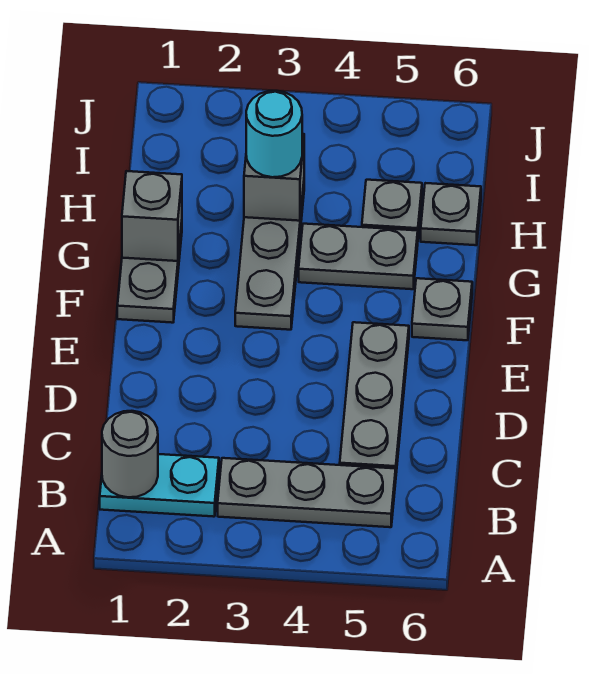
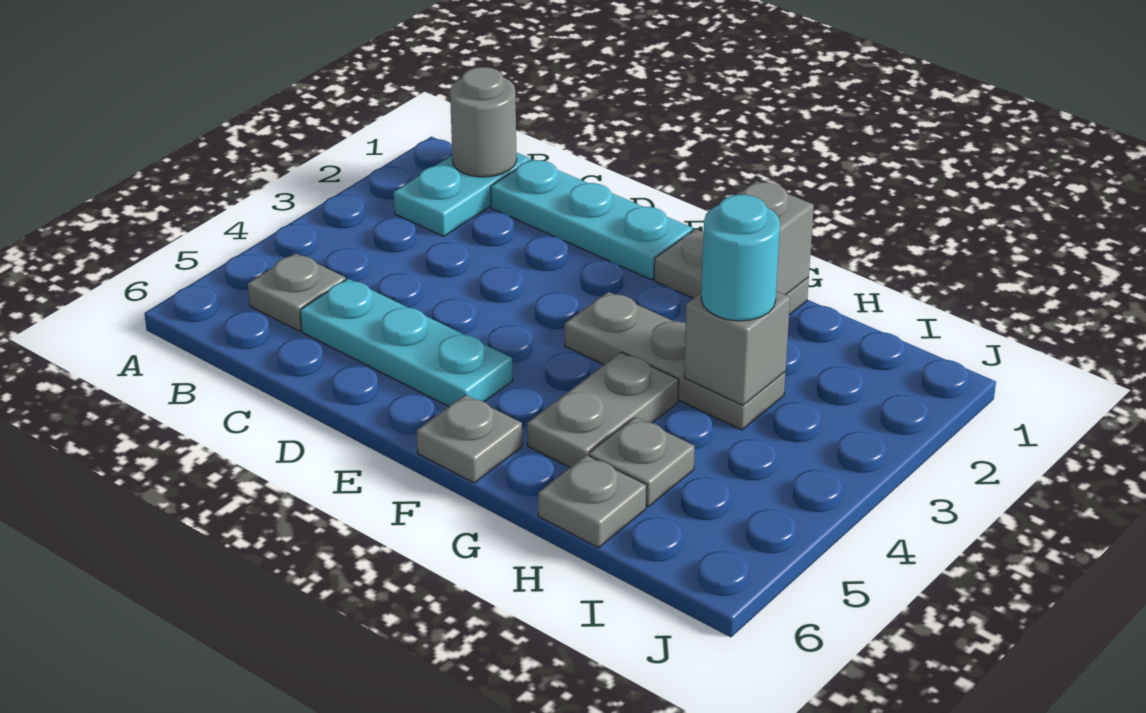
grey plate B3:B5 level 1 -> grey plate B5 level 1
none -> cyan plate C1:E1 level 1
grey plate C5:E5 level 1 -> cyan plate C5:E5 level 1

